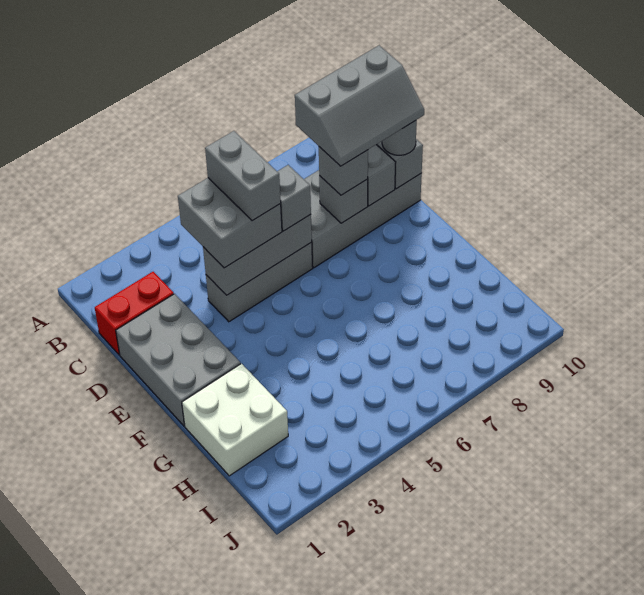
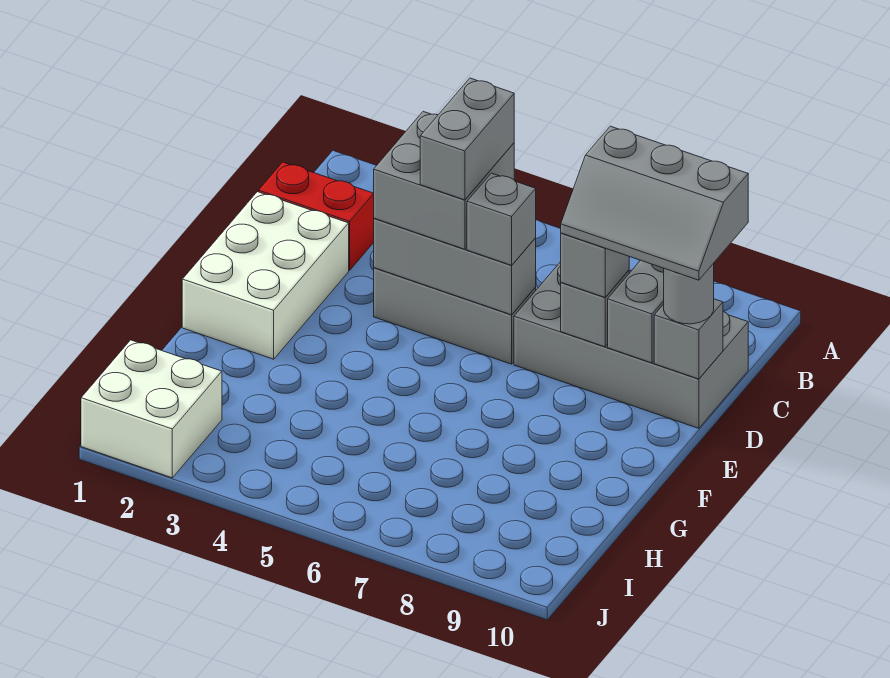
grey brick D1:F2 level 1 -> white brick D1:F2 level 1
white brick G1:H2 level 1 -> white brick I1:J2 level 1

